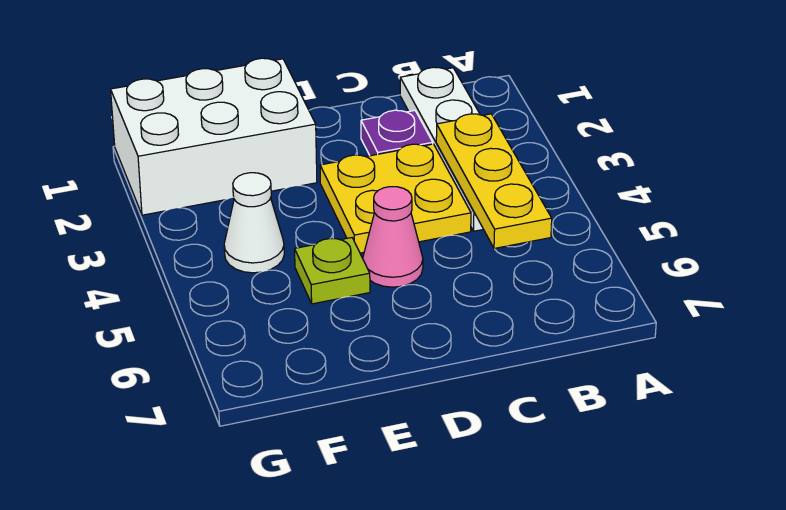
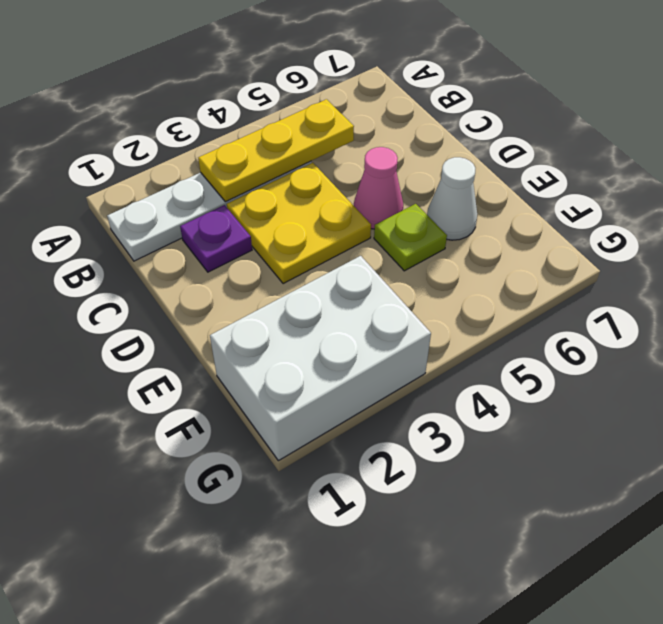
white brick E1:G2 level 1 -> white brick F1:G3 level 1
white cone F4 level 1 -> white cone E6 level 1

